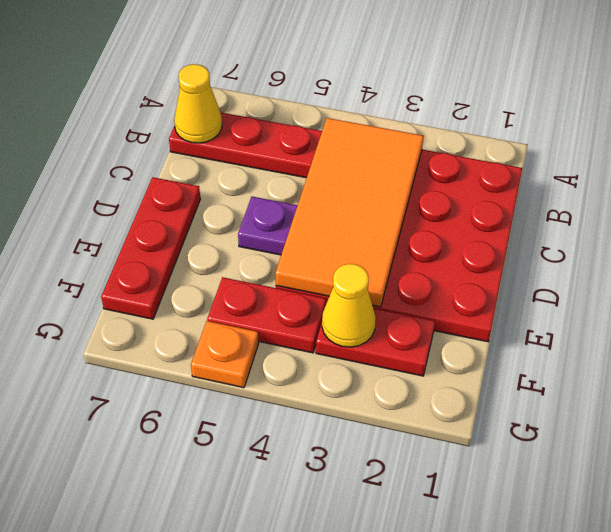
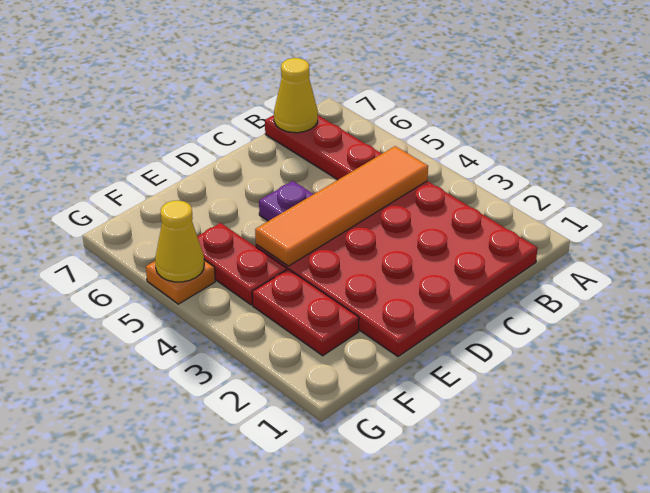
orange tile B3:E4 level 2 -> orange tile B4:E4 level 2
red plate D7:F7 level 1 -> none
yellow cone F3 level 2 -> yellow cone G5 level 2

